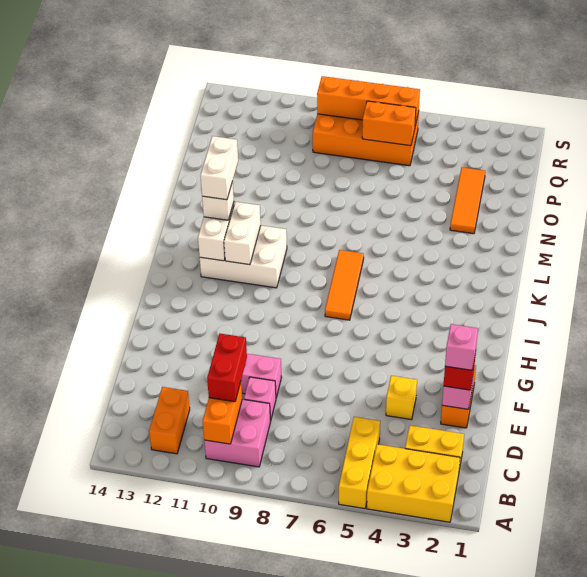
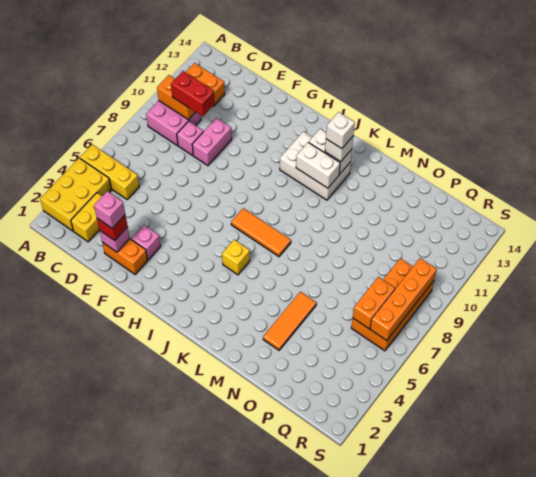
yellow brick E4 level 1 -> yellow brick J5 level 1
none -> pink brick F3 level 1
white brick J10:K12 level 1 -> white brick I11:K12 level 1
white brick K12:L12 level 4 -> white brick K12 level 4
orange tile N3:P3 level 1 -> orange tile N3:N5 level 1

